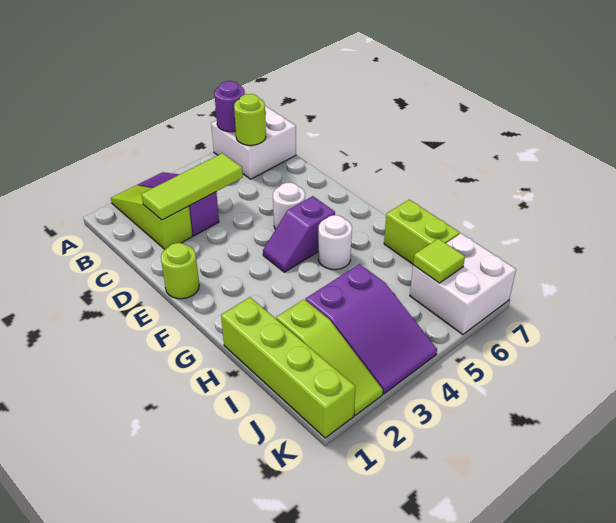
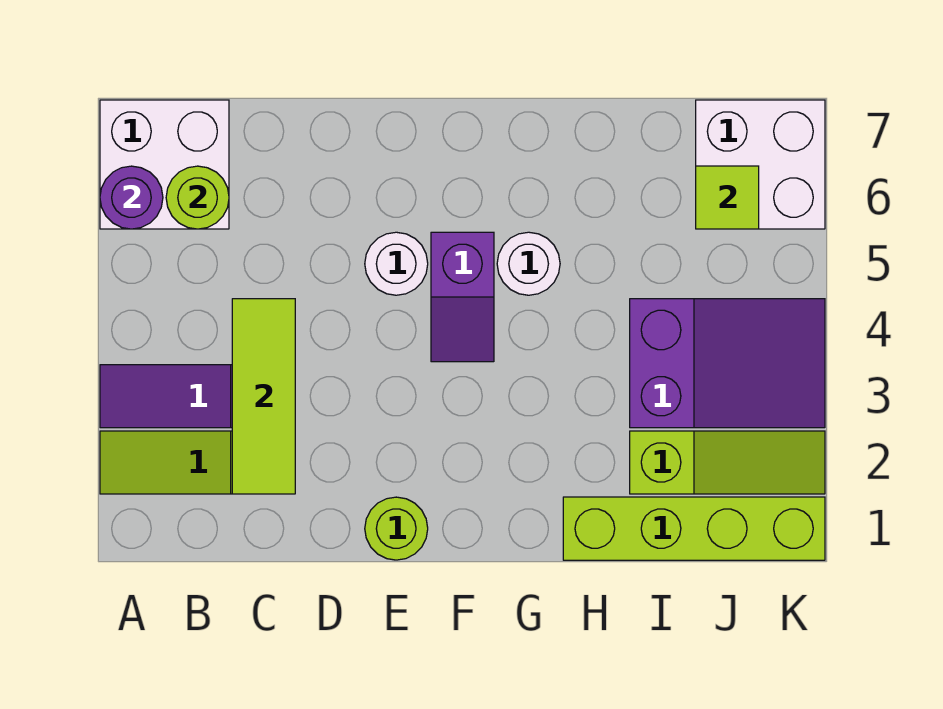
lime brick H7:I7 level 1 -> none

